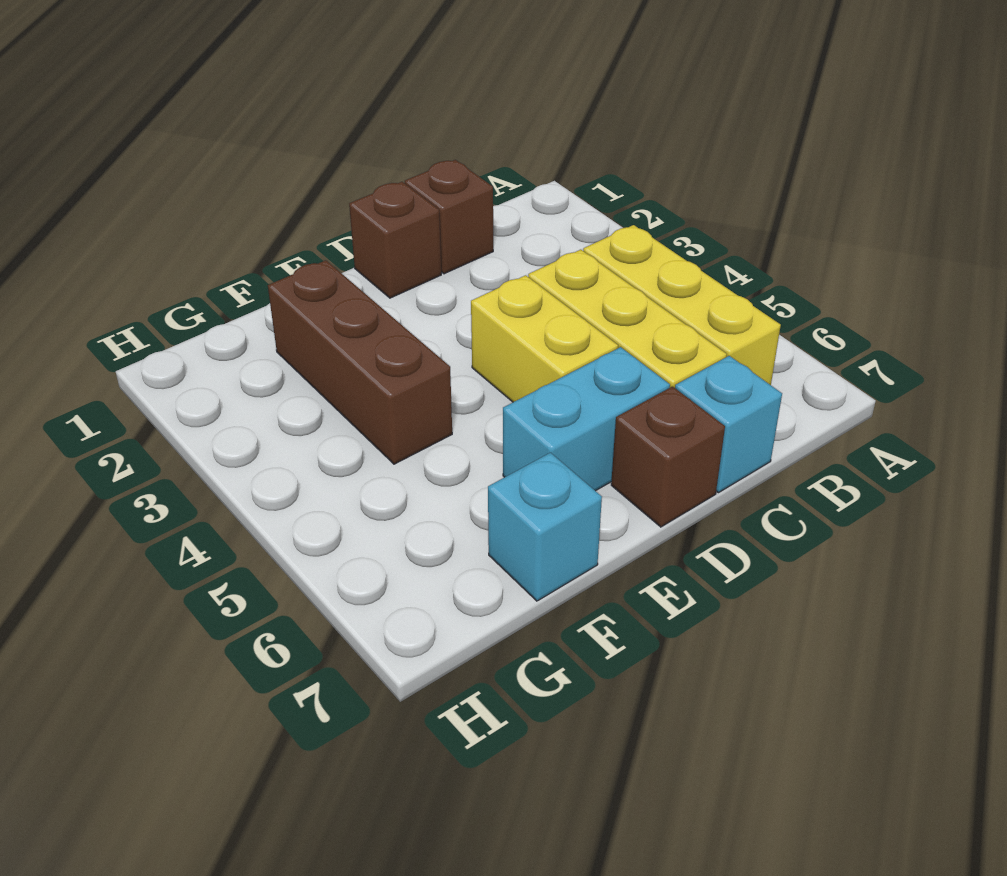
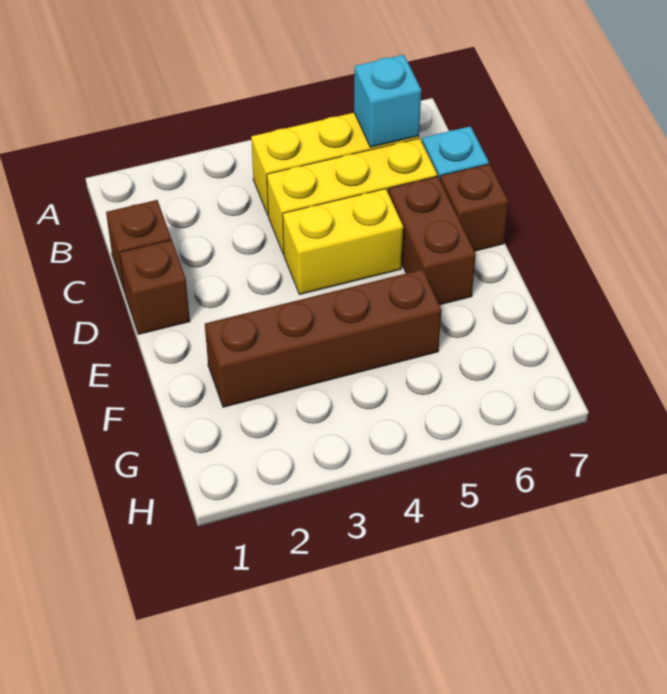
cyan brick D6:E6 level 1 -> brown brick D6:E6 level 1
brown brick F2:F4 level 1 -> brown brick F2:F5 level 1
cyan brick F7 level 1 -> cyan brick B6 level 2

